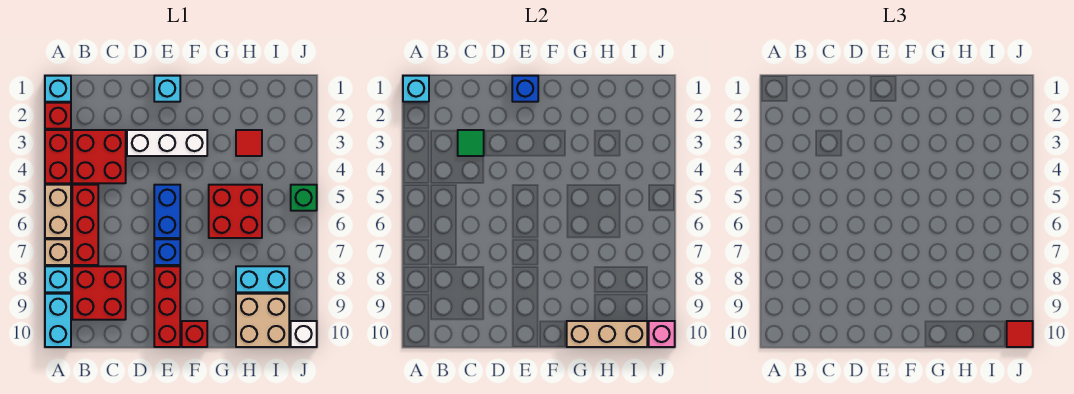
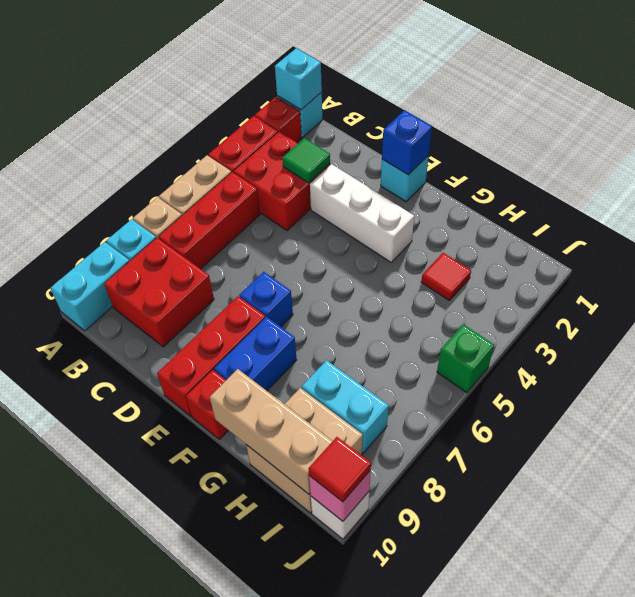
blue brick E5:E6 level 1 -> blue brick F8:F9 level 1
red brick G5:H6 level 1 -> none

